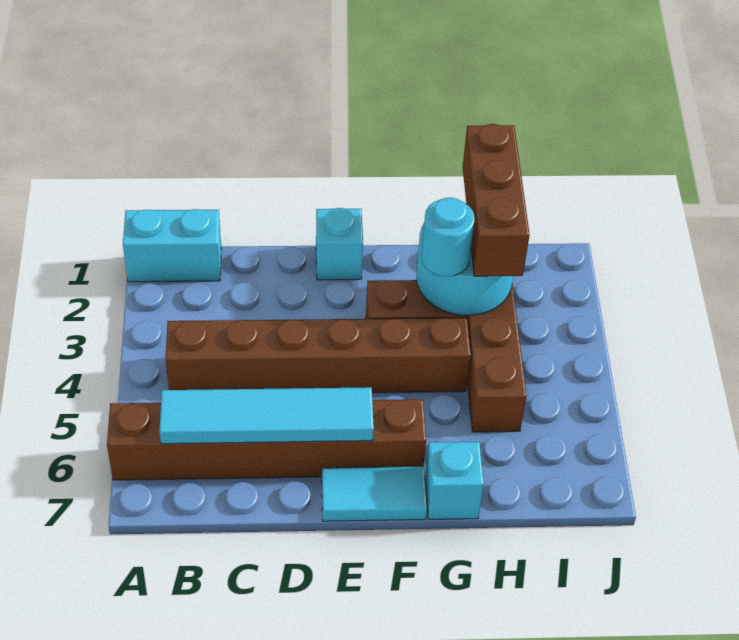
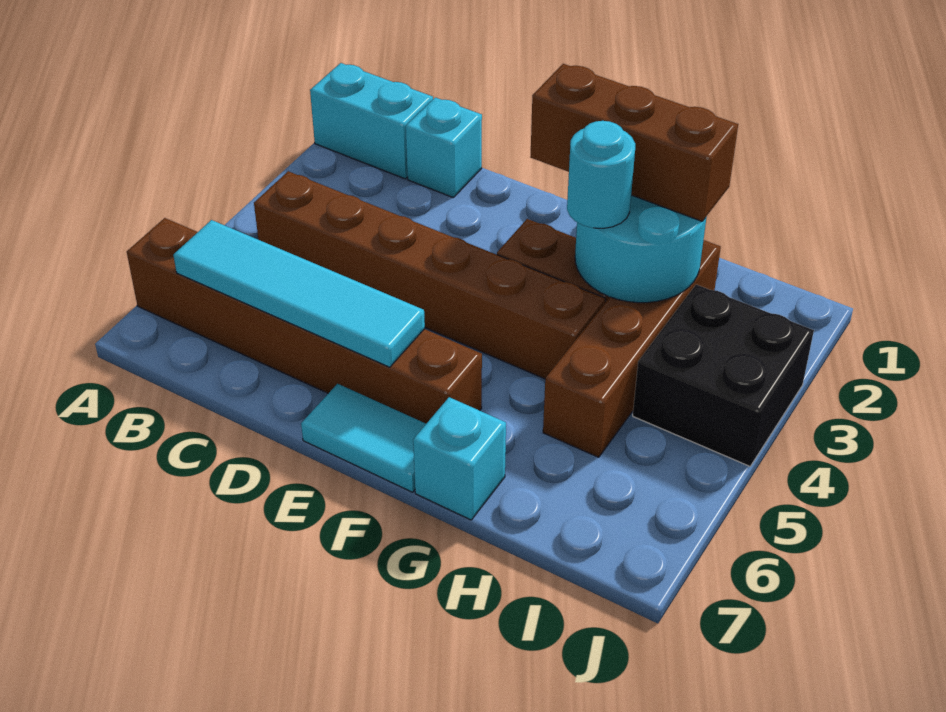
cyan brick E1 level 1 -> cyan brick C1 level 1
brown brick H1:H3 level 3 -> brown brick F2:H2 level 3
none -> black brick I3:J4 level 1

